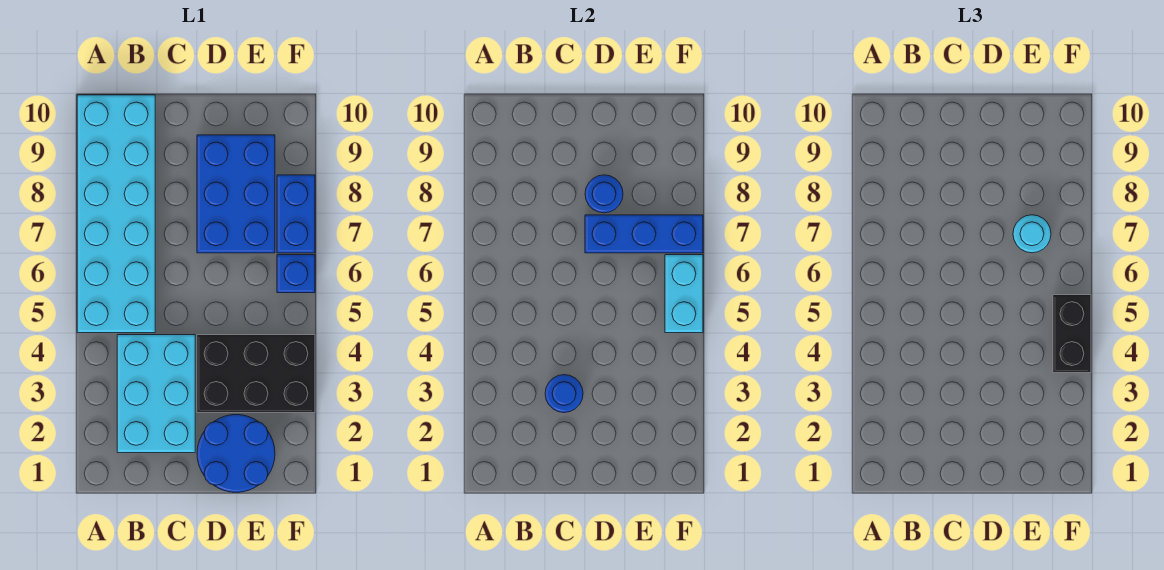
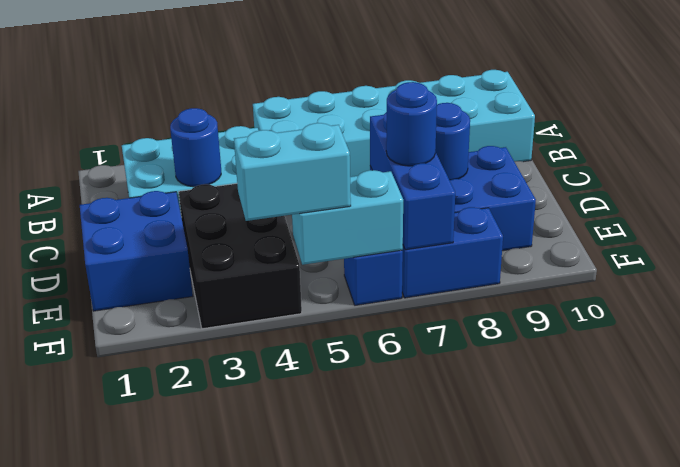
blue round brick D1:E2 level 1 -> blue brick D1:E2 level 1
cyan round brick E7 level 3 -> blue round brick E7 level 3
black brick F4:F5 level 3 -> cyan brick F4:F5 level 3

